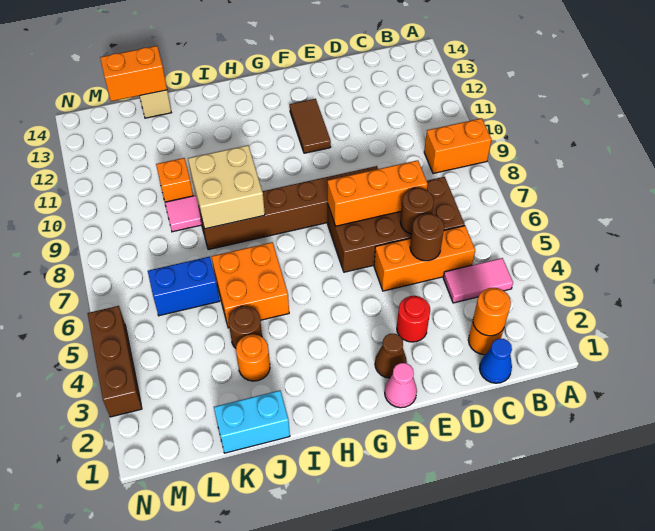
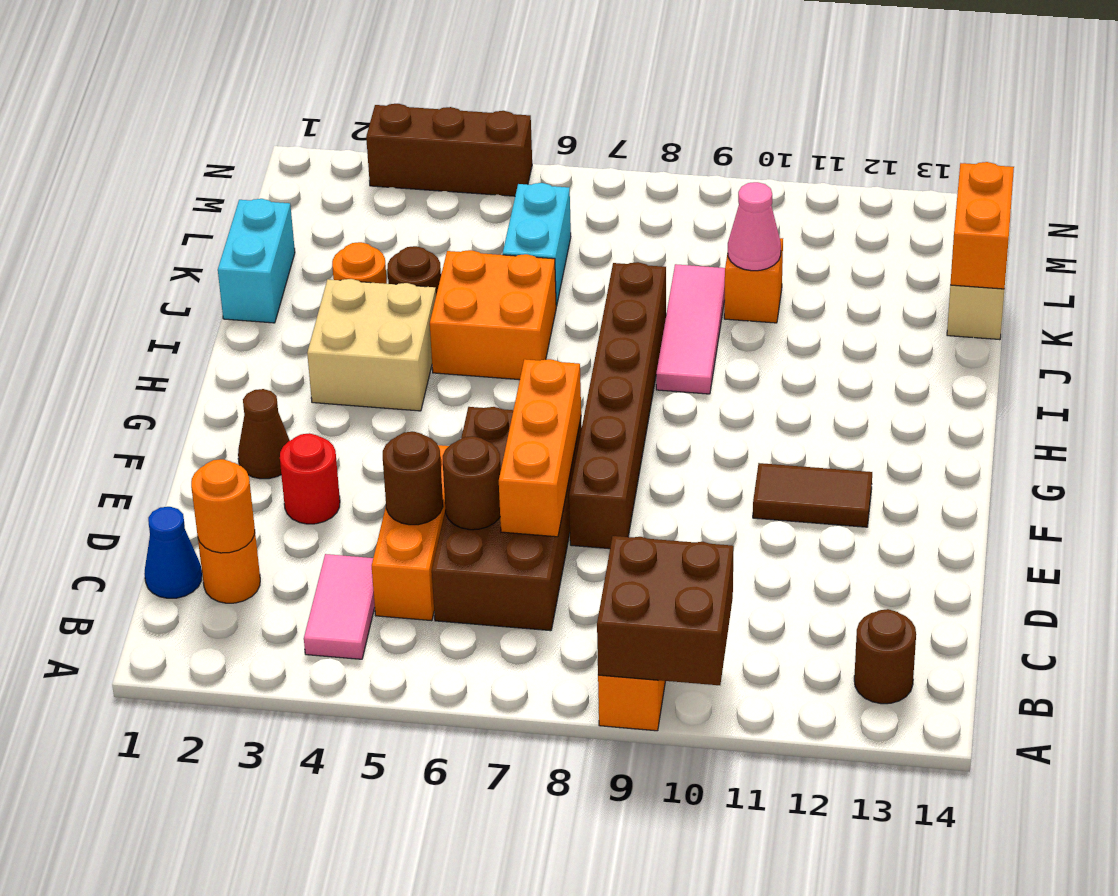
none -> brown brick A9:B10 level 2
none -> brown round brick B13 level 1
pink cone F1 level 1 -> pink cone K10 level 2
tan brick I8:J9 level 2 -> tan brick H3:I4 level 1
blue brick K6:L6 level 1 -> cyan brick K6:L6 level 1

